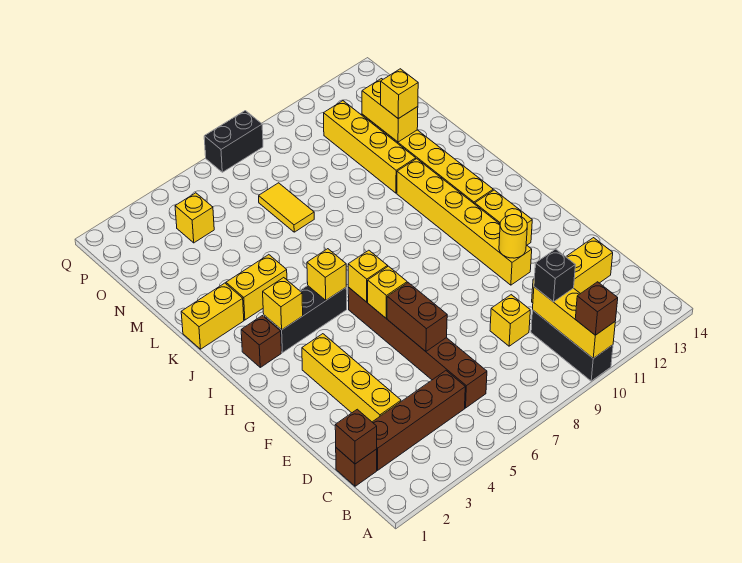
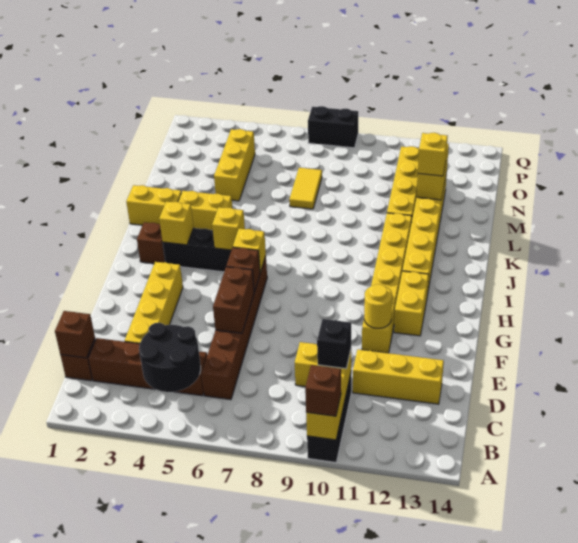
none -> black round brick B4:C5 level 2
yellow brick G6 level 2 -> brown brick G6 level 2
yellow brick O4 level 1 -> yellow brick M4:O4 level 1

